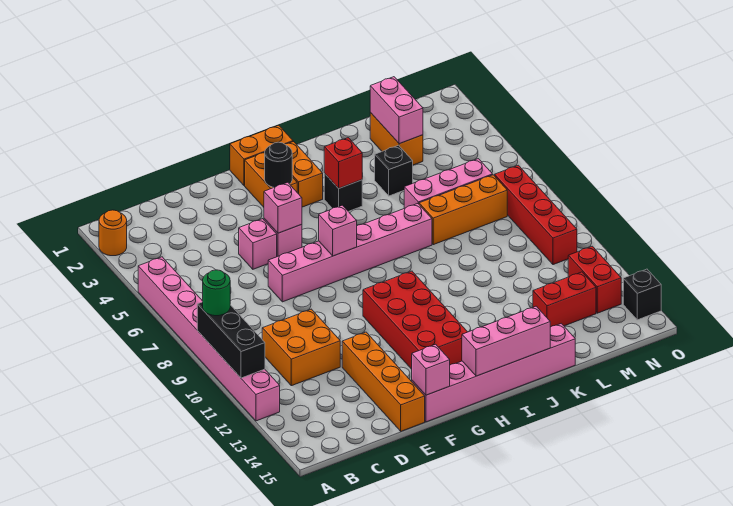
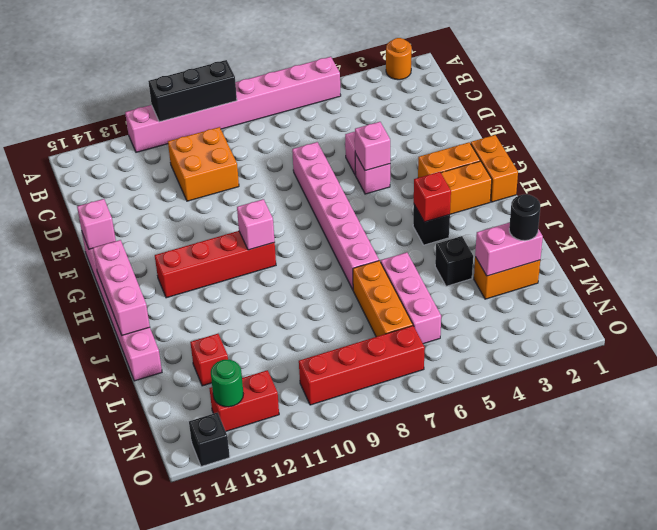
green round brick A9 level 3 -> green round brick N13 level 2
orange brick E12:E15 level 1 -> none
black round brick G3 level 2 -> black round brick L2 level 3
pink brick G7 level 2 -> pink brick H10 level 2
red brick G10:H13 level 1 -> red brick H10:H13 level 1
red brick L13:M13 level 1 -> red brick L13 level 1

